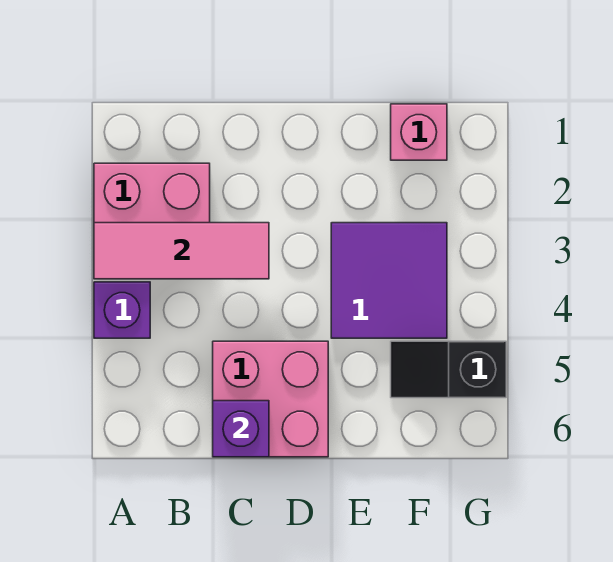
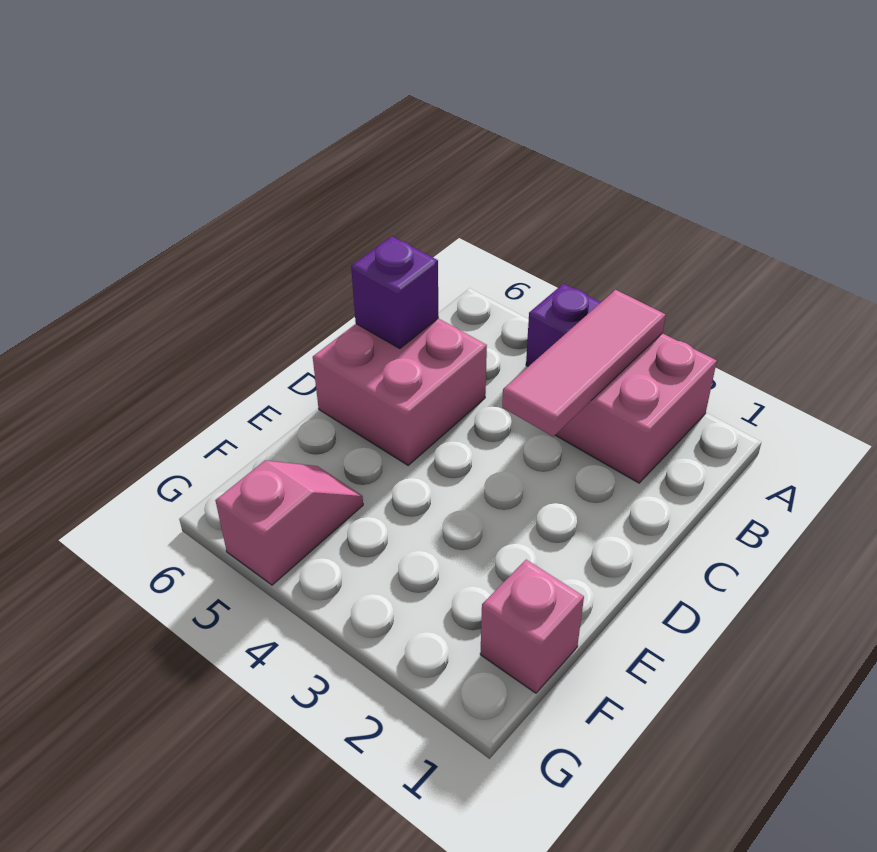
purple tile E3:F4 level 1 -> none
black slope F5:G5 level 1 top G -> pink slope F5:G5 level 1 top G

